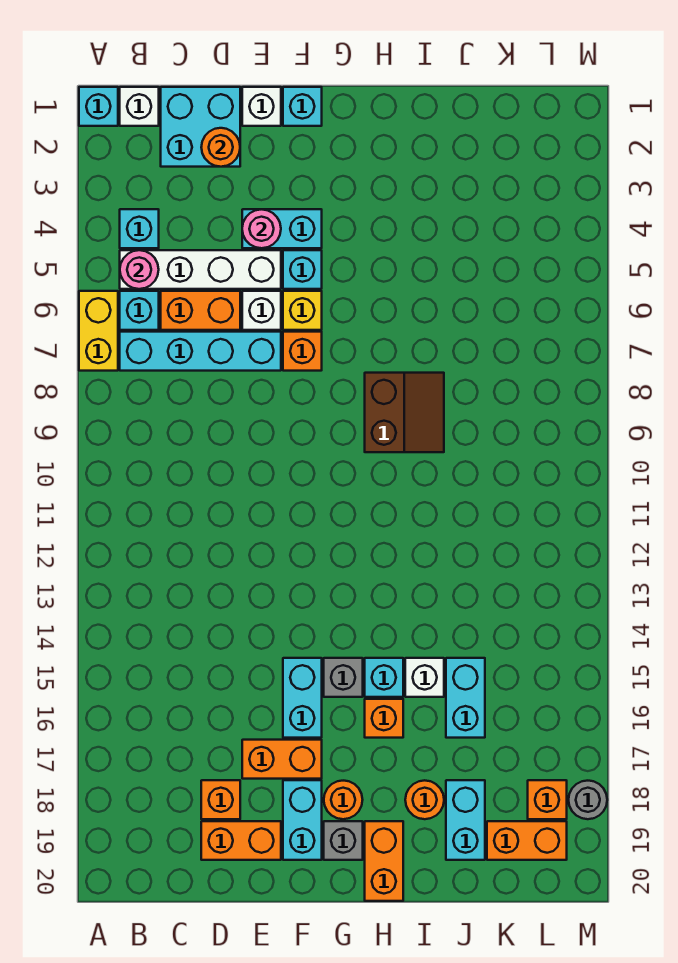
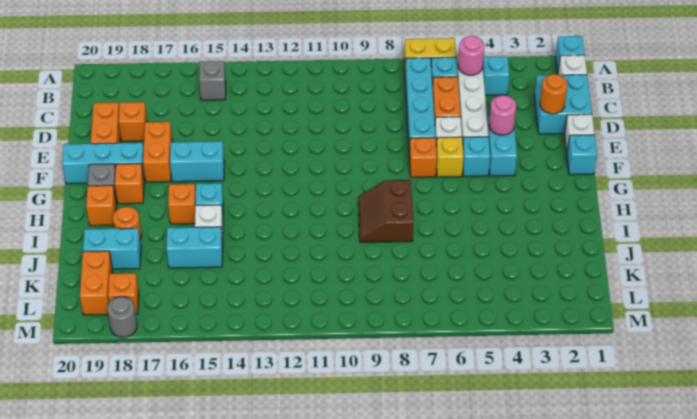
cyan brick F18:F19 level 1 -> cyan brick F18:F20 level 1
grey brick G15 level 1 -> grey brick B15 level 1
orange round brick G18 level 1 -> orange brick G18 level 1
brown slope H8:I9 level 1 top H -> brown slope H8:I9 level 1 top 8
orange brick H19:H20 level 1 -> orange brick H19 level 1

